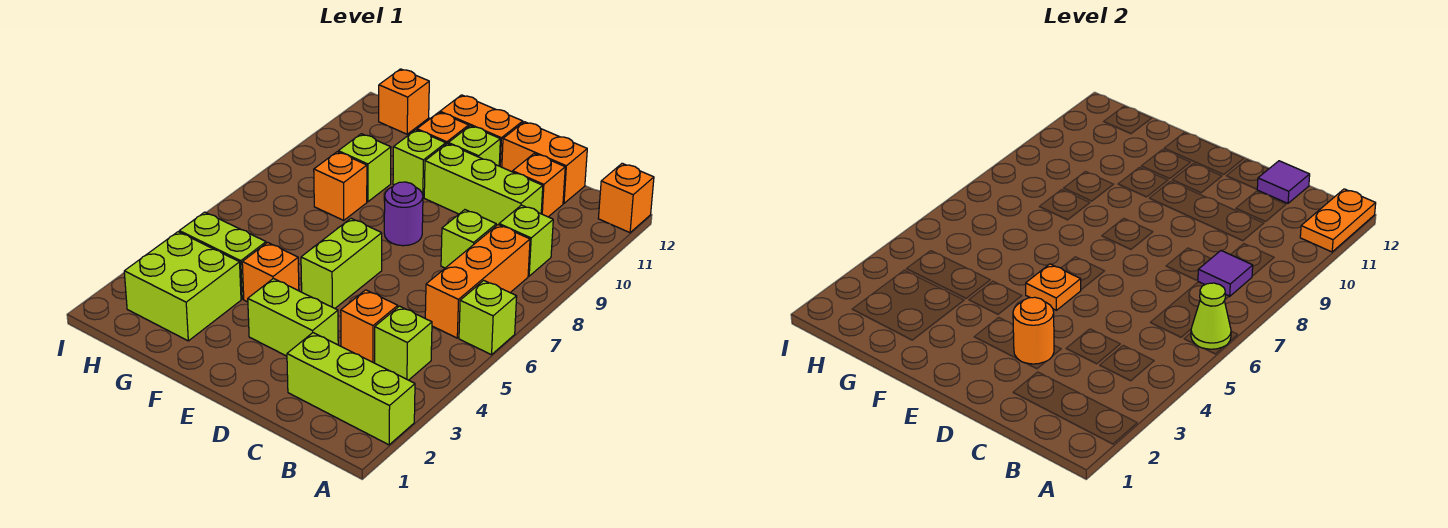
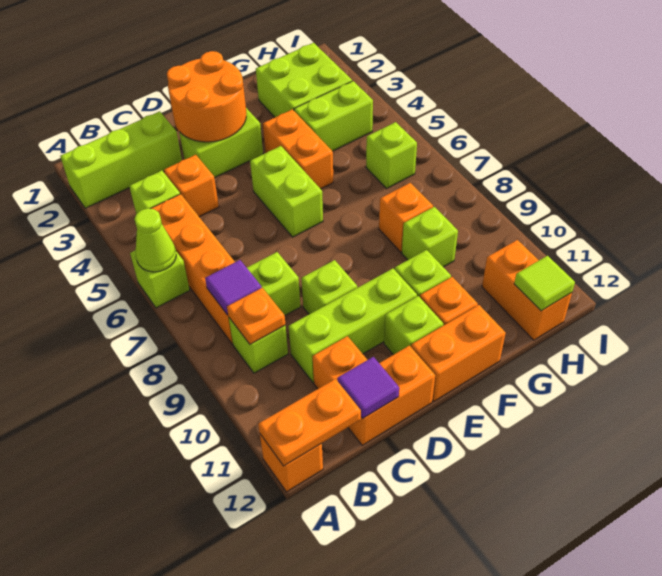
orange plate A11:A12 level 2 -> orange plate A12:B12 level 2
orange brick B6:B8 level 1 -> orange brick B5:B8 level 1
orange round brick D3 level 2 -> orange round brick D2:E3 level 2
none -> lime brick D9 level 1
orange plate E5 level 2 -> orange plate B9 level 2
purple round brick E8 level 1 -> none
orange brick F4 level 1 -> orange brick F4:F5 level 1
none -> lime brick H6 level 1
orange brick H12 level 1 -> orange brick H11:H12 level 1
none -> lime tile H12 level 2

